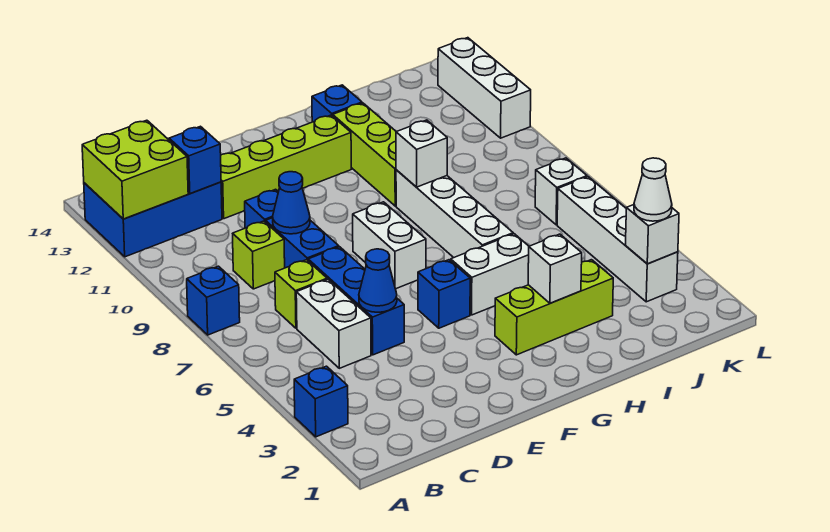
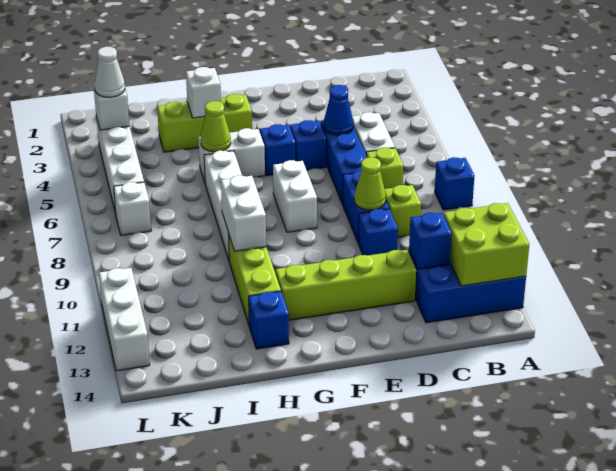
blue brick A3 level 1 -> blue brick E5 level 1
blue cone D9 level 2 -> lime cone D9 level 2
none -> lime cone H5 level 2
white brick H9 level 2 -> white brick H9:H10 level 2

